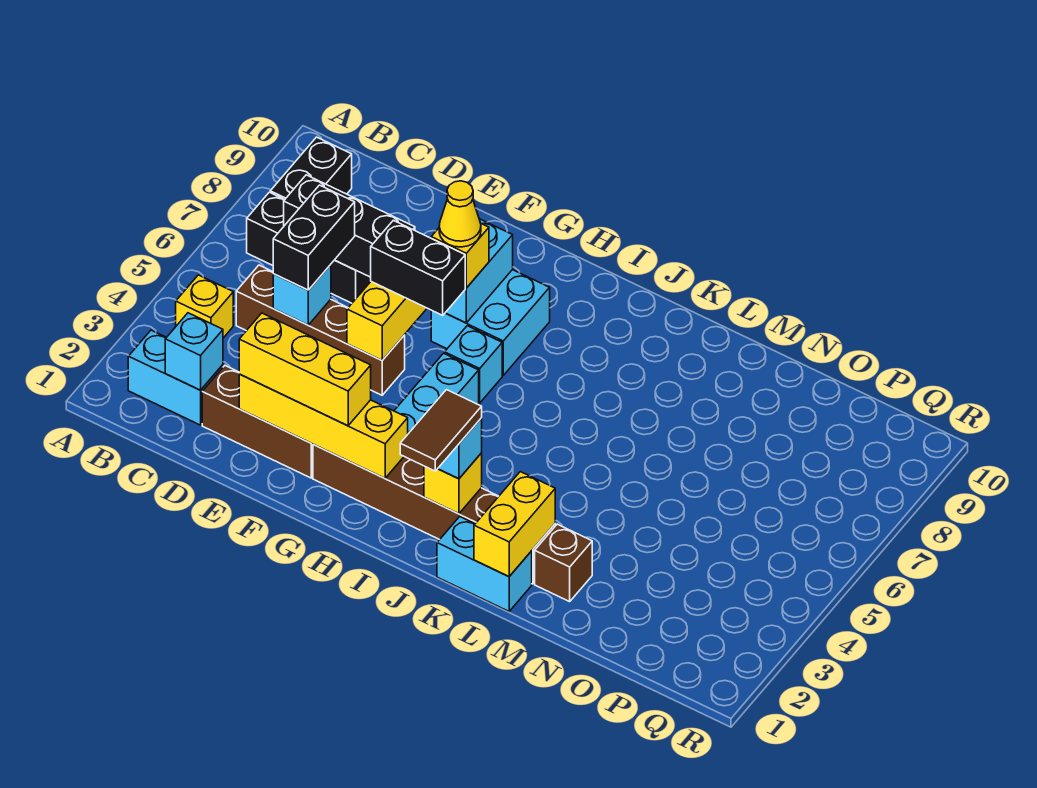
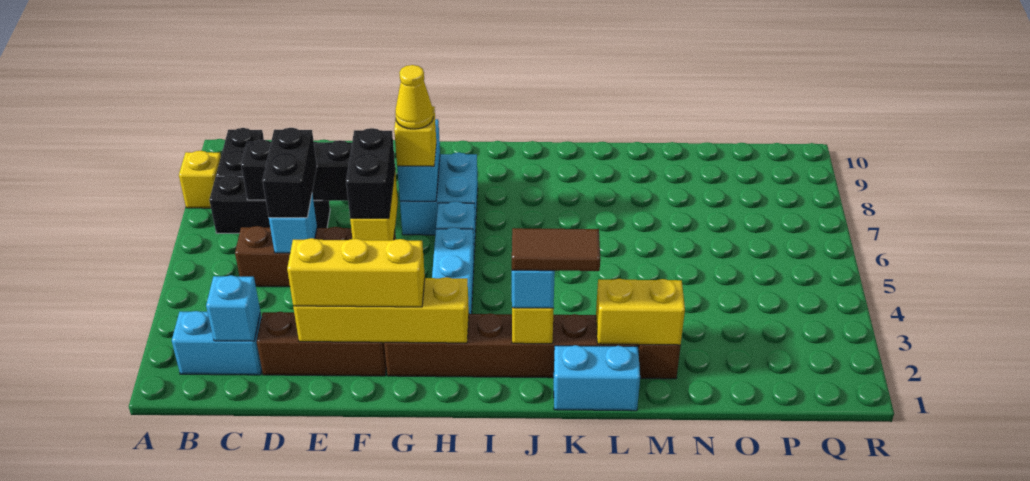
yellow brick B4 level 1 -> yellow brick A8 level 1
black brick F6:G6 level 3 -> black brick F5:F6 level 3
brown tile J1:J2 level 4 -> brown tile J2:K2 level 4
yellow brick L1:L2 level 2 -> yellow brick L2:M2 level 2

